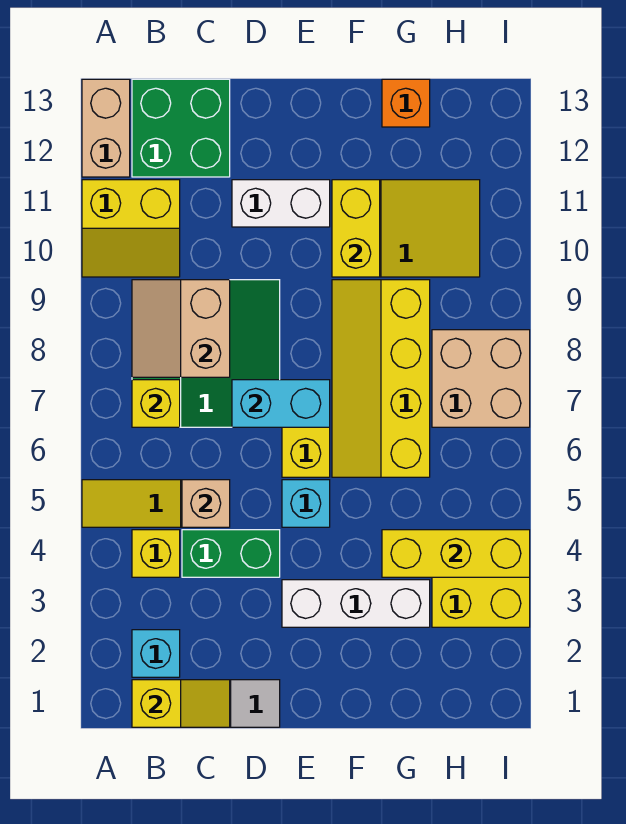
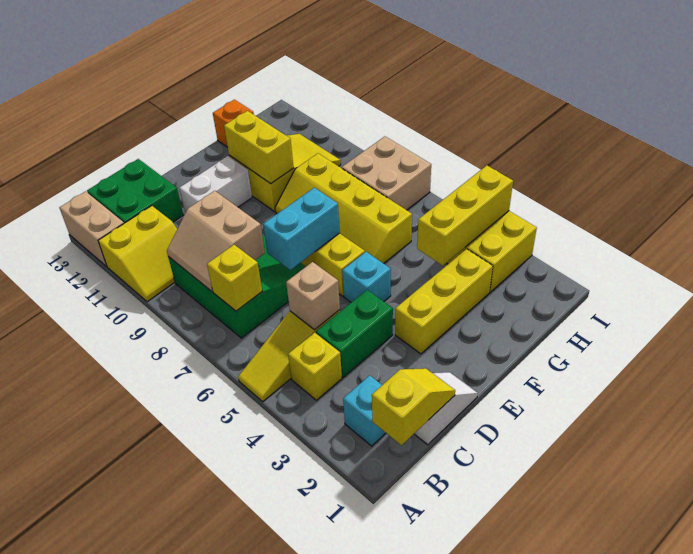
white brick E3:G3 level 1 -> yellow brick E3:G3 level 1

